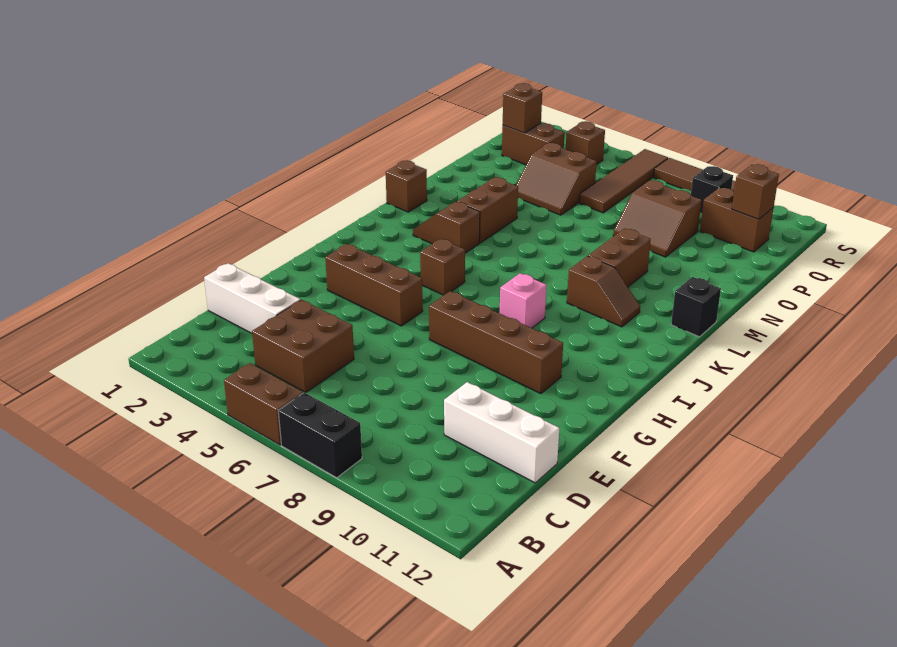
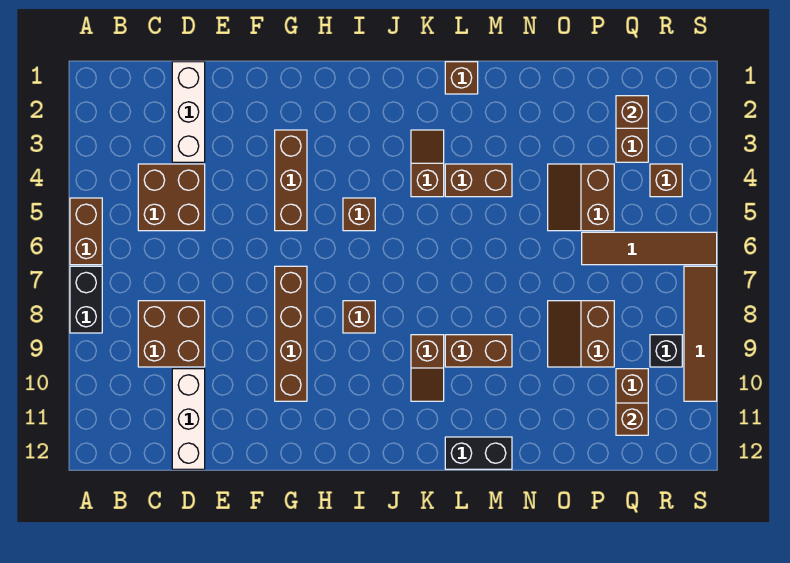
none -> brown brick C8:D9 level 1
pink brick I8 level 1 -> brown brick I8 level 1
black brick L12 level 1 -> black brick L12:M12 level 1

